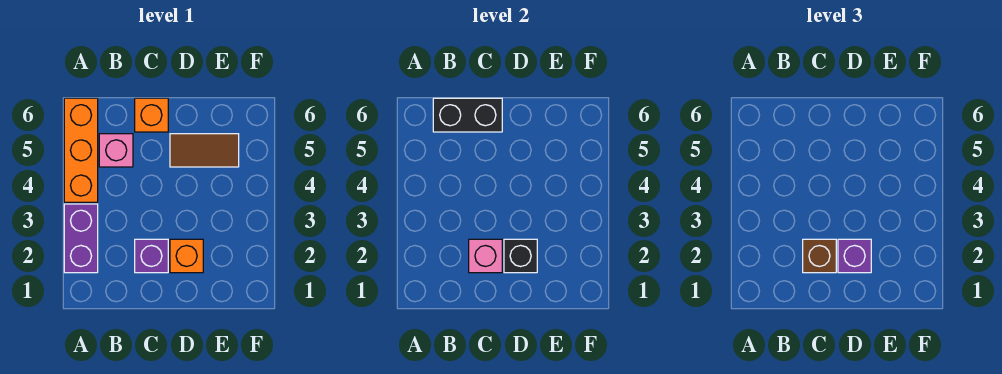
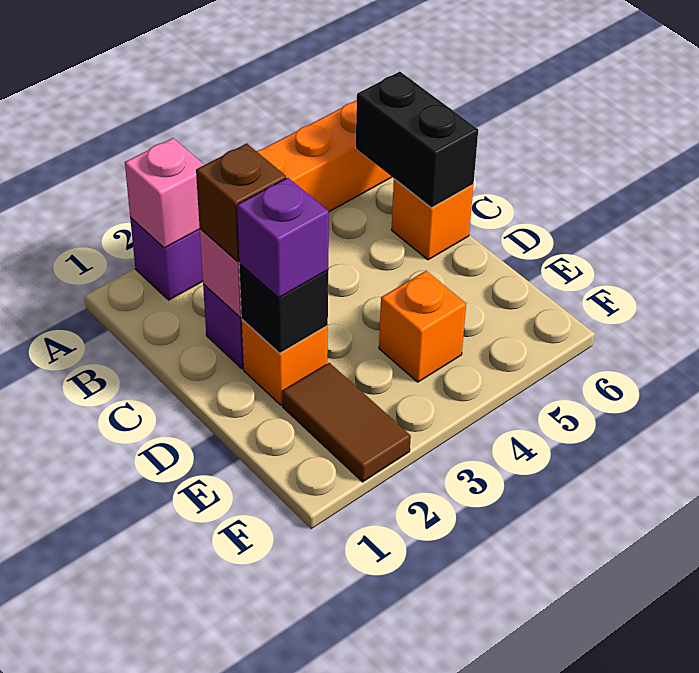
pink brick B5 level 1 -> pink brick A2 level 2
brown tile D5:E5 level 1 -> brown tile E2:F2 level 1
none -> orange brick E4 level 1

